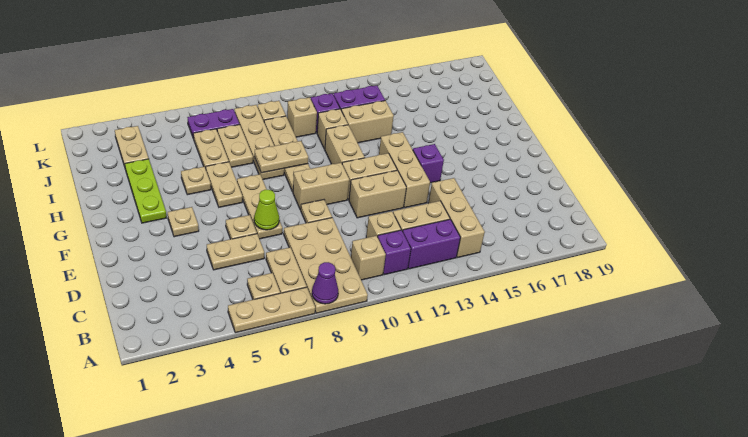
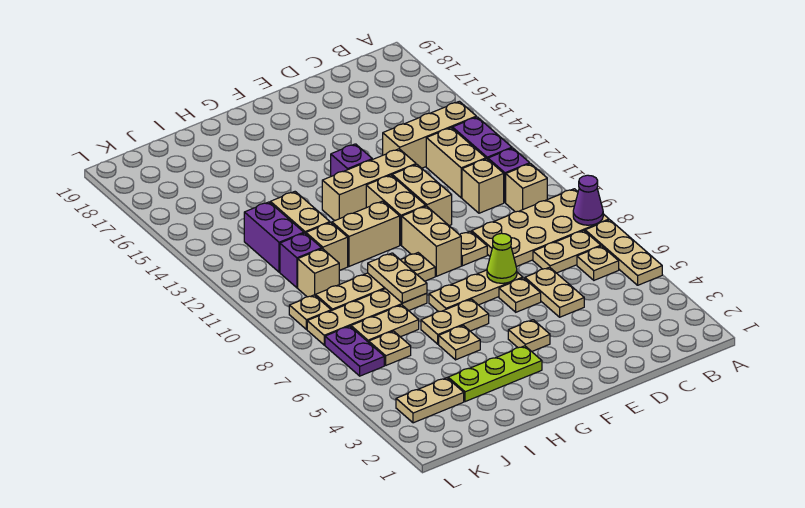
tan plate I6:J6 level 1 -> tan plate J6 level 1

